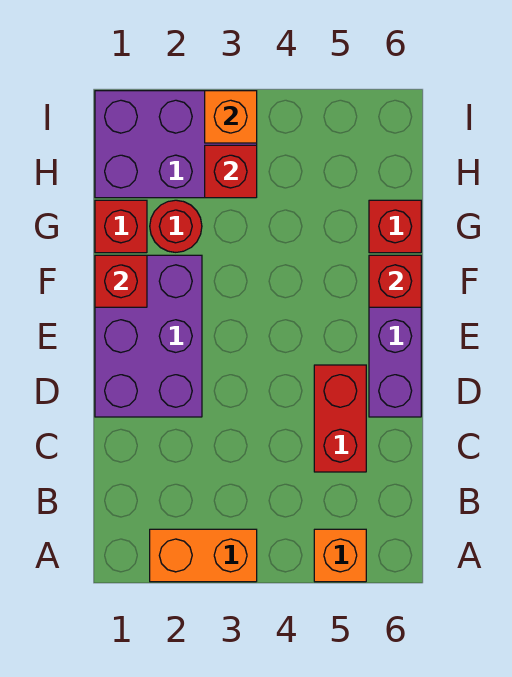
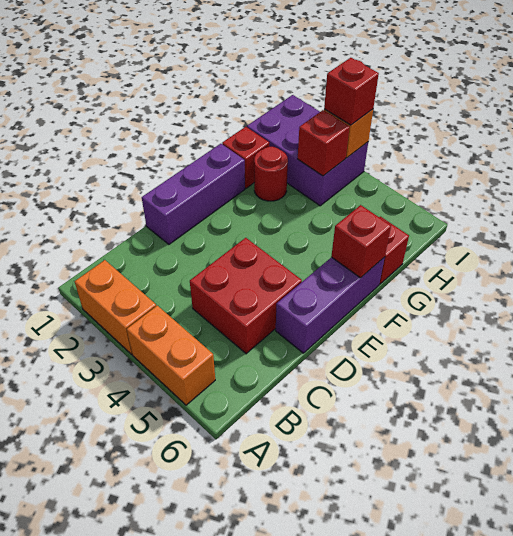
orange brick A5 level 1 -> orange brick A4:A5 level 1
red brick C5:D5 level 1 -> red brick C4:D5 level 1
purple brick D1:F2 level 1 -> purple brick D1:F1 level 1
red brick F1 level 2 -> red brick I3 level 3

